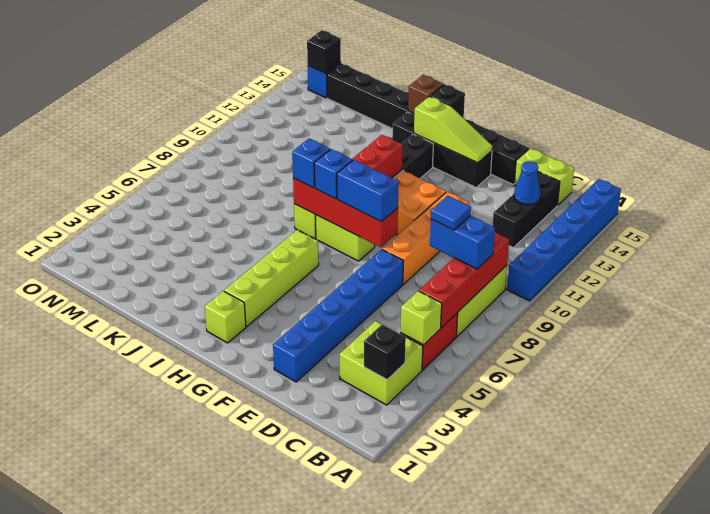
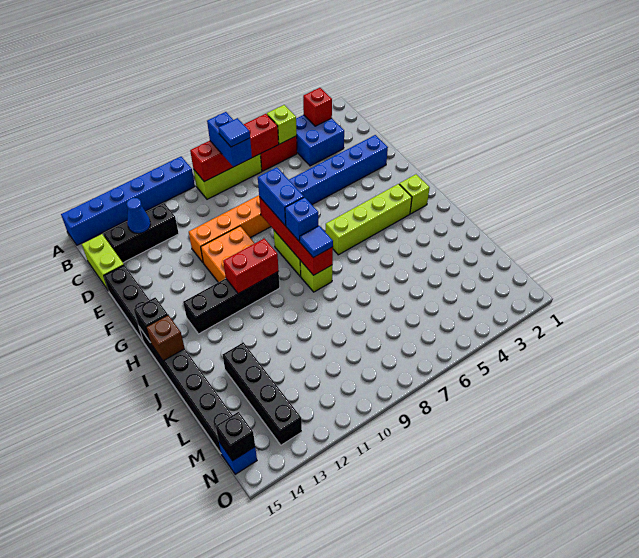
lime brick B3:C4 level 1 -> blue brick B3:C4 level 1
black brick B3 level 2 -> red brick B3 level 2
black brick F14:I14 level 1 -> black brick K13:N13 level 1
lime slope F14:H14 level 2 top H -> none
blue brick I8 level 3 -> blue tile I8 level 3

